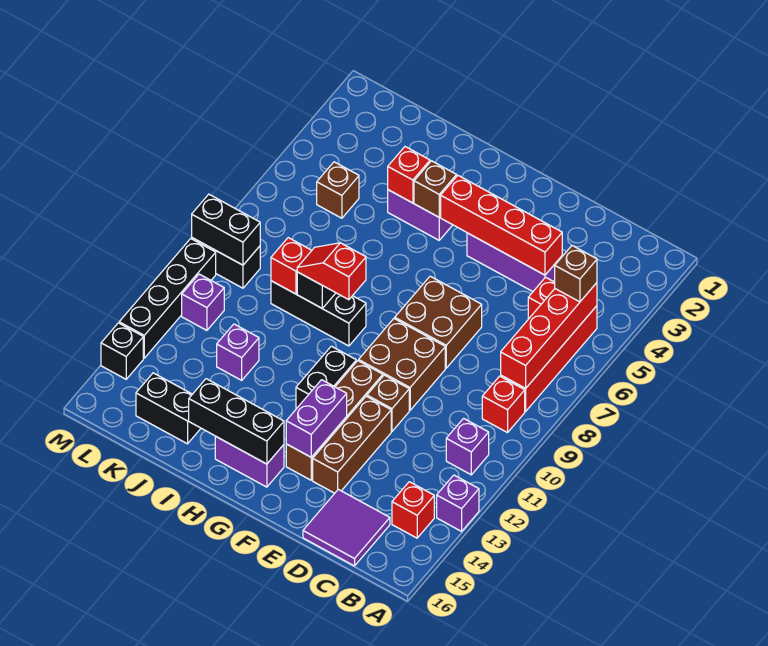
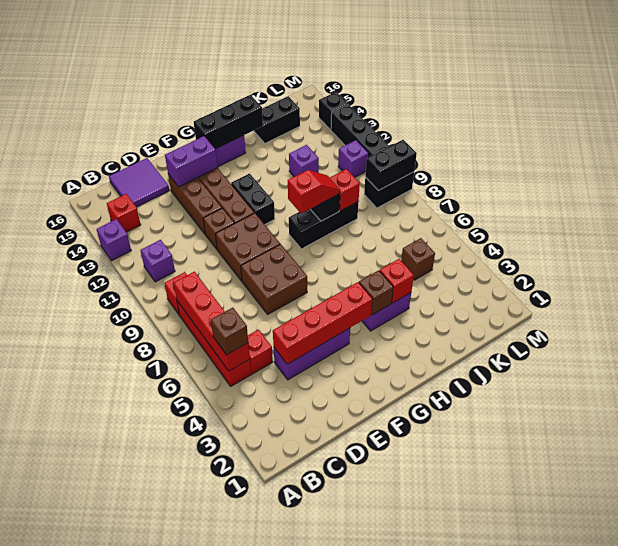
purple brick F13:F14 level 2 -> purple brick E14:F14 level 2

